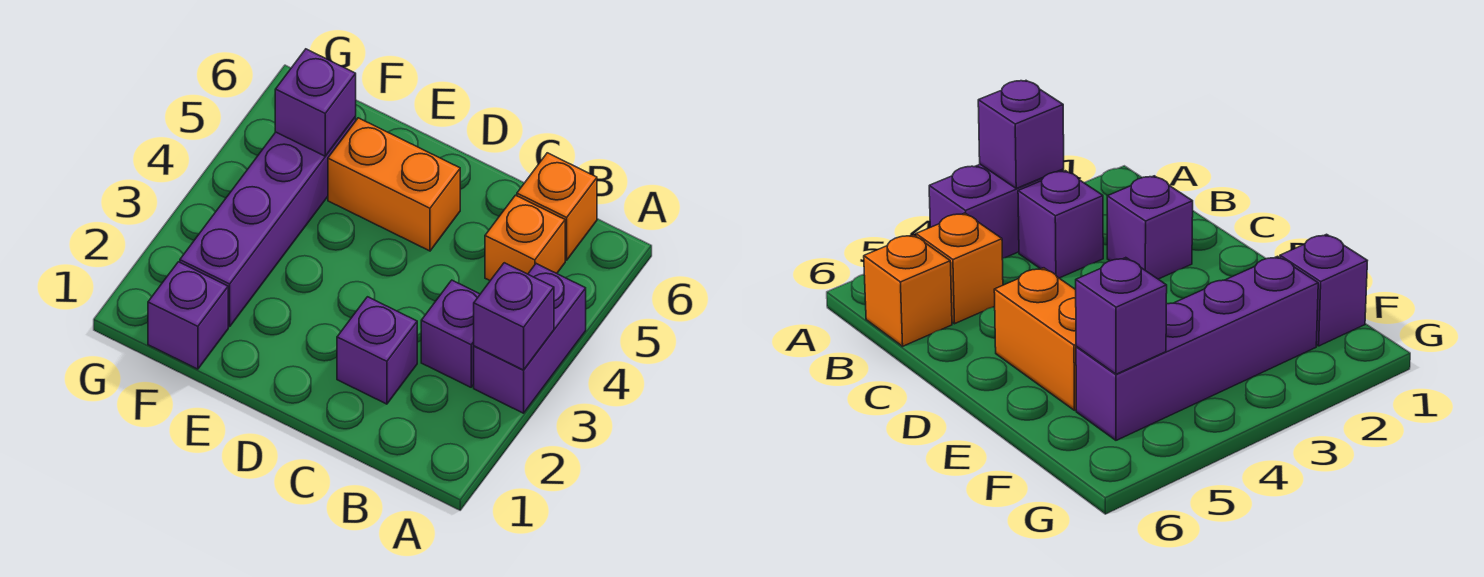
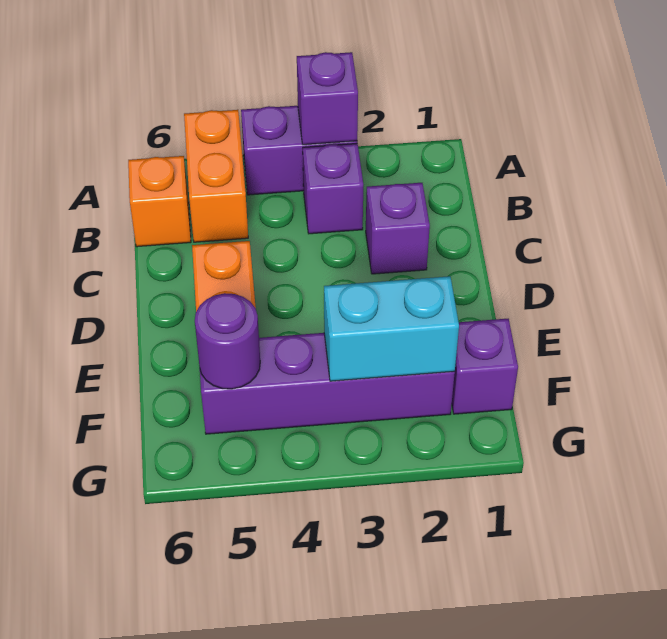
orange brick B5 level 1 -> orange brick A5:B5 level 1
none -> cyan brick F2:F3 level 2
purple brick F5 level 2 -> purple round brick F5 level 2

